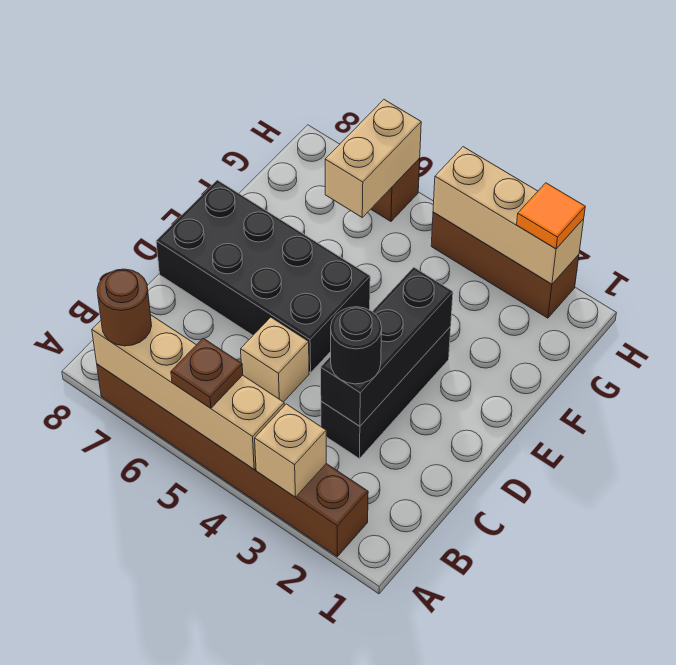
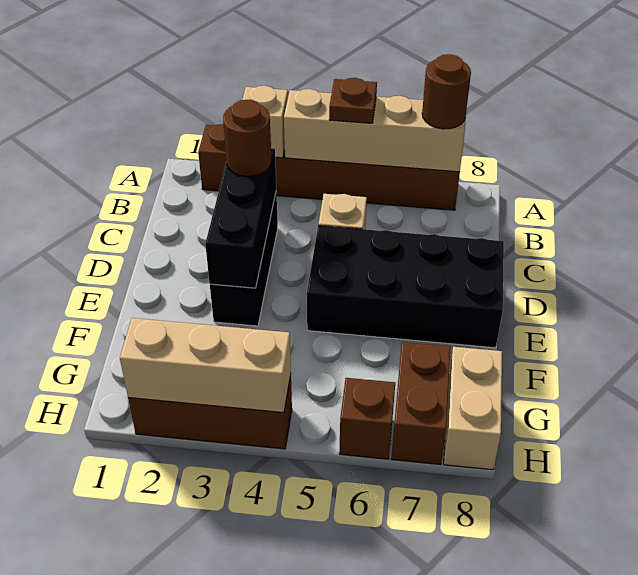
black round brick C3 level 3 -> brown round brick C3 level 3
tan brick G6:H6 level 2 -> tan brick G8:H8 level 1
none -> brown brick G7:H7 level 1
orange tile H2 level 3 -> none

